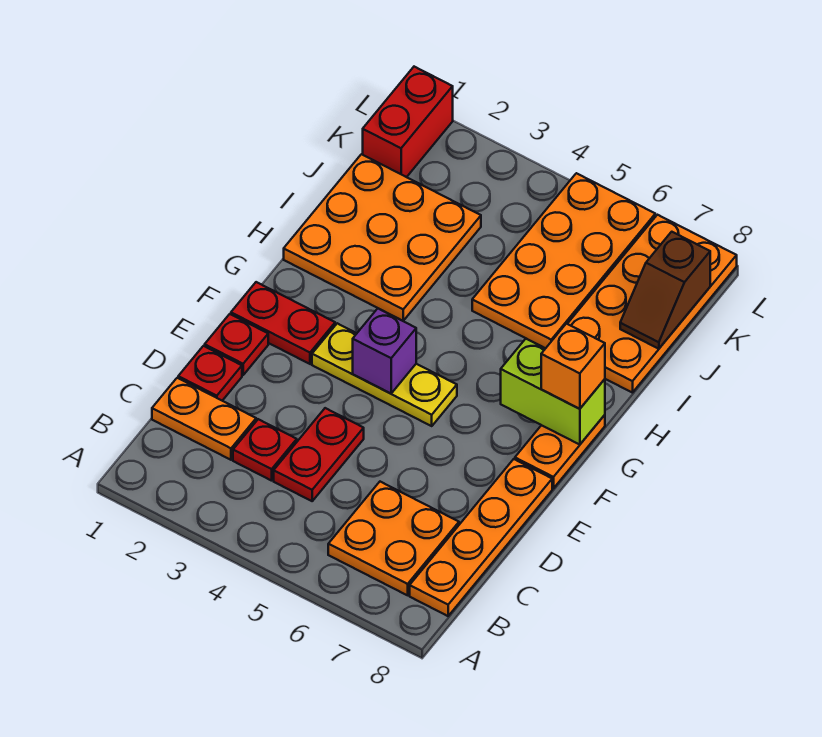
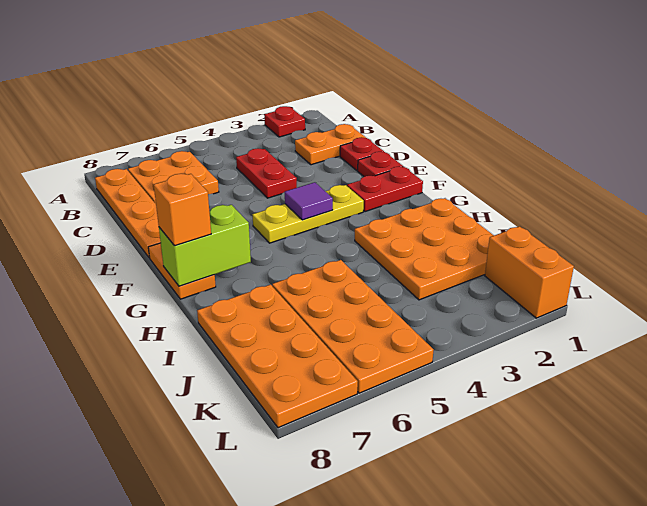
red plate C3 level 1 -> red plate A2 level 1
purple brick F4 level 2 -> purple tile F4 level 2
brown slope J8:K8 level 2 top K -> none
red brick K1:L1 level 1 -> orange brick K1:L1 level 1

